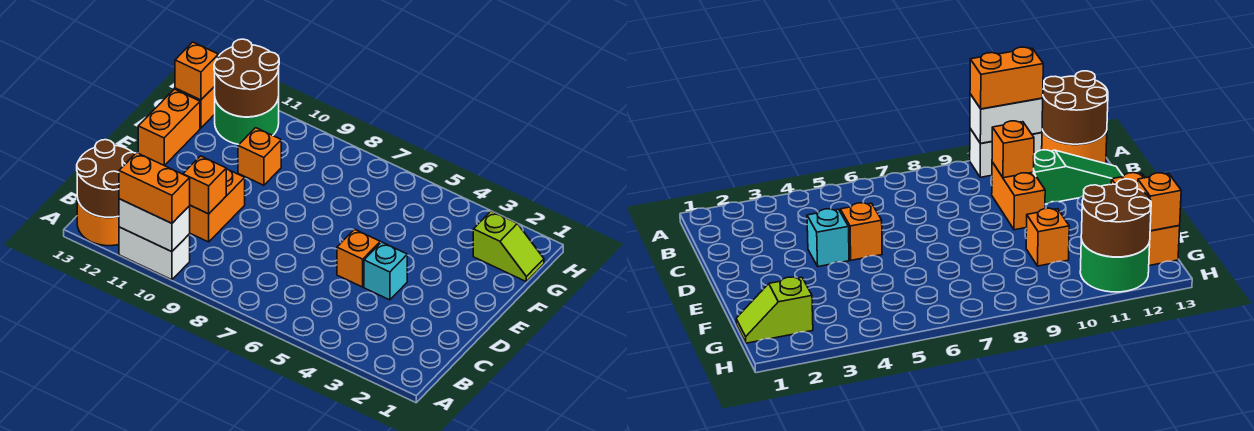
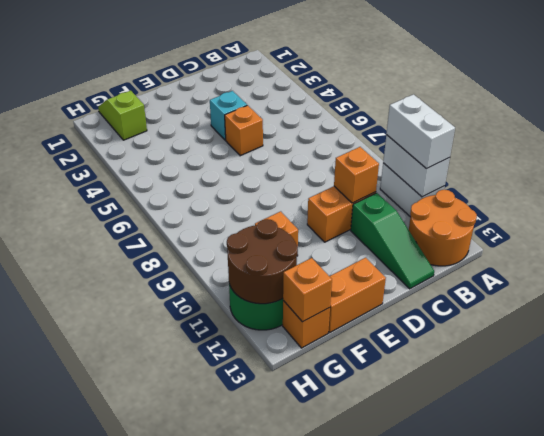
orange brick A10:A11 level 3 -> white brick A10:A11 level 3
brown round brick A12:B13 level 2 -> none

